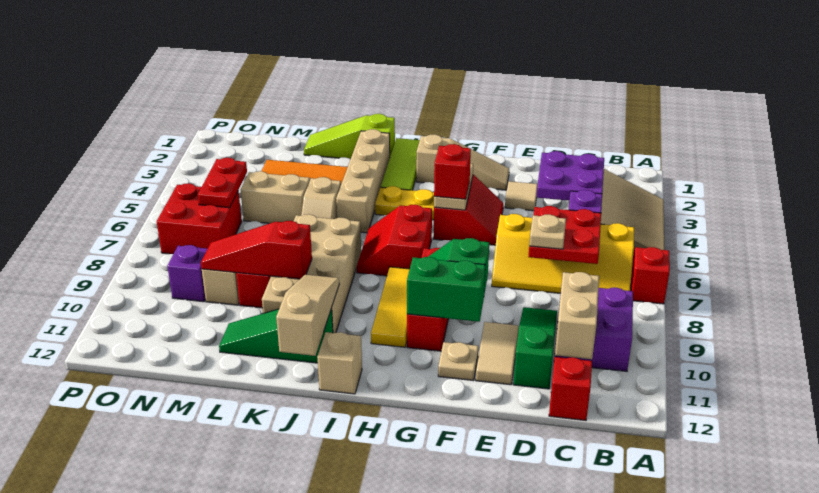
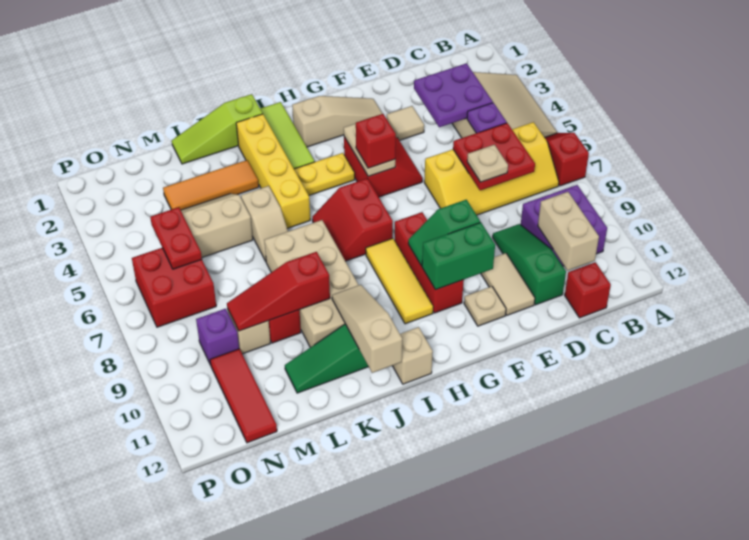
tan brick J2:J5 level 1 -> yellow brick J2:J5 level 1
none -> red tile N10:N12 level 1

